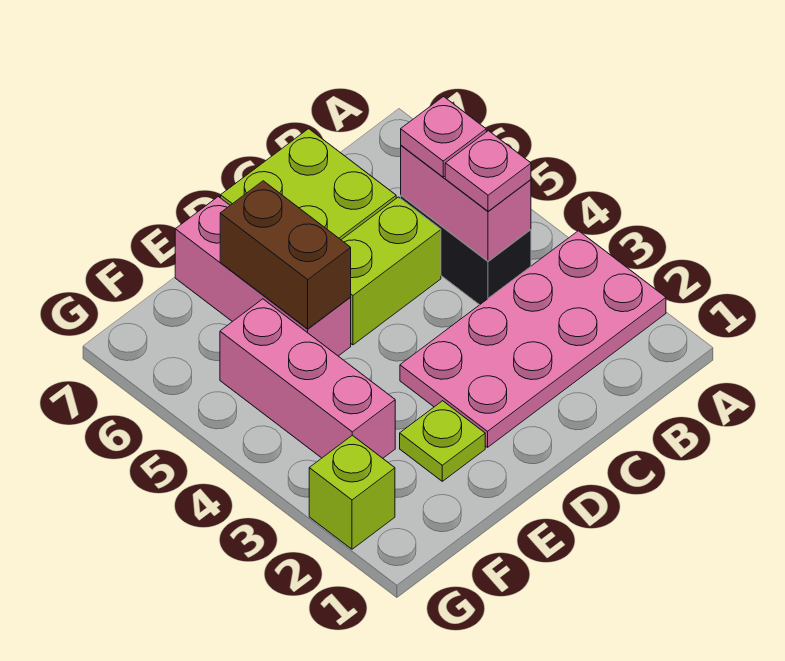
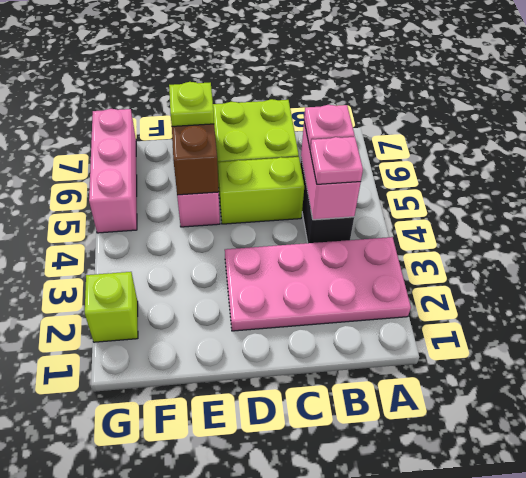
lime plate E2 level 1 -> lime plate E6 level 3
pink brick F3:F5 level 1 -> pink brick G5:G7 level 1

